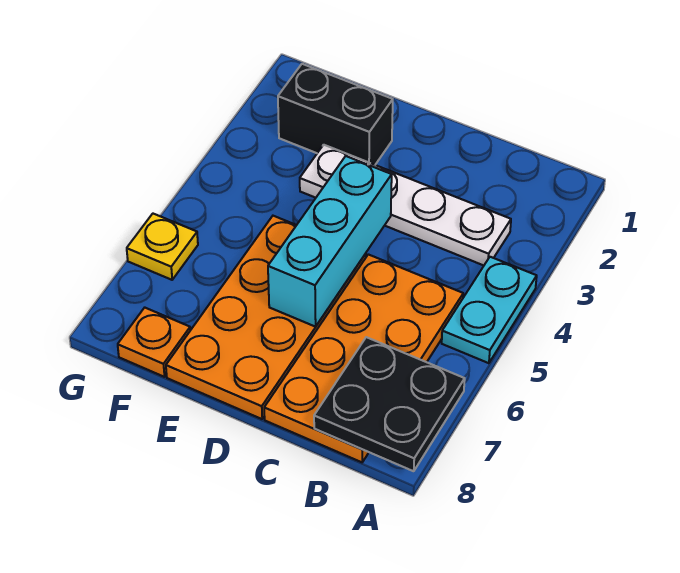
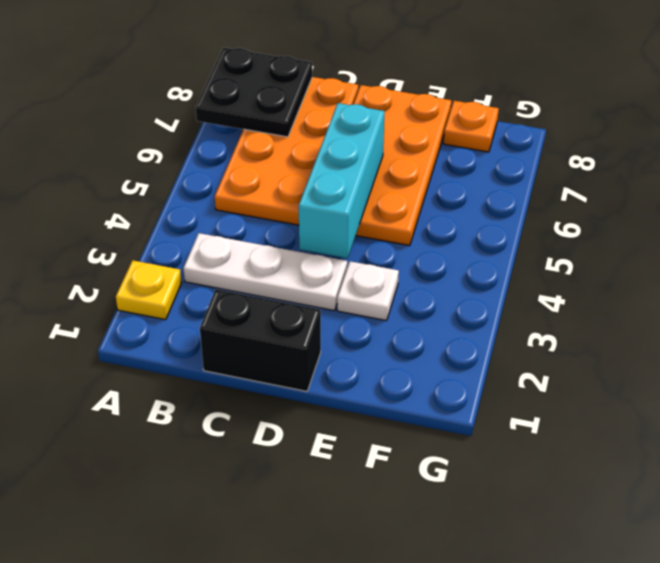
cyan plate A4:A5 level 1 -> none
black brick E2:F2 level 1 -> black brick C1:D1 level 1
yellow plate G6 level 1 -> yellow plate A2 level 1

